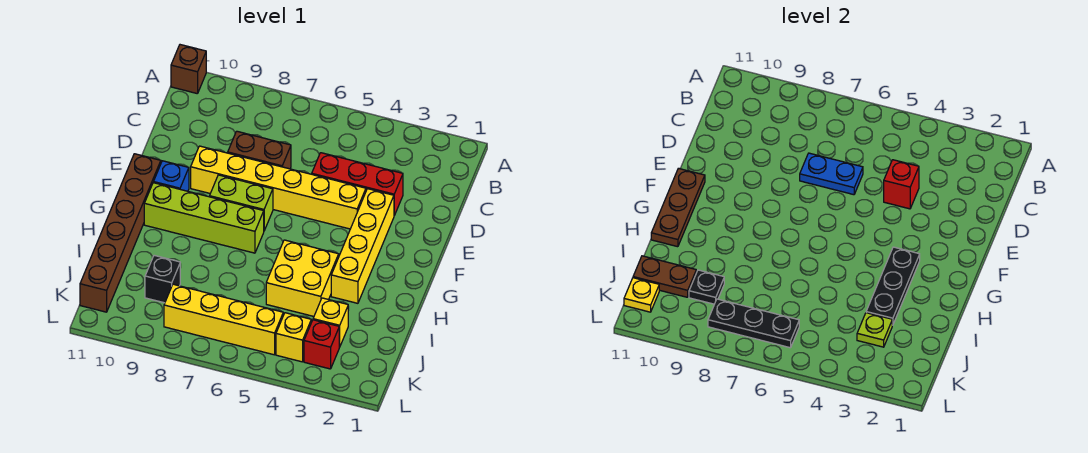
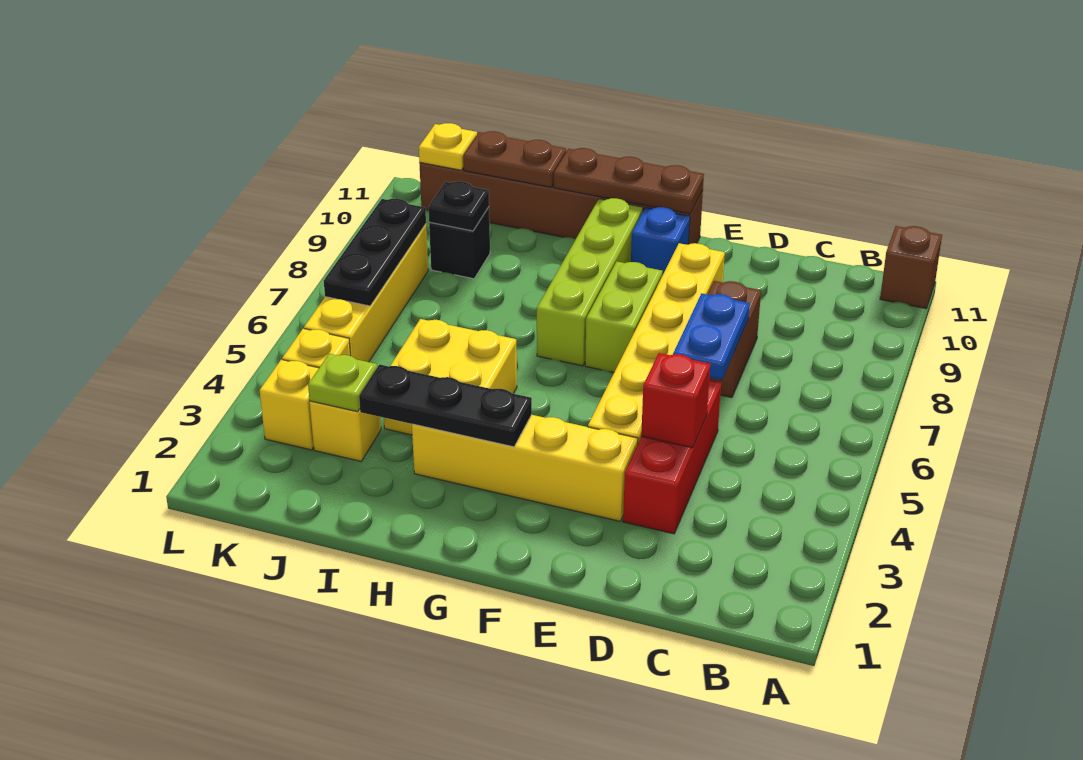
brown plate J10:J11 level 2 -> brown plate I11:J11 level 2
red brick K3 level 1 -> yellow brick K3 level 1

